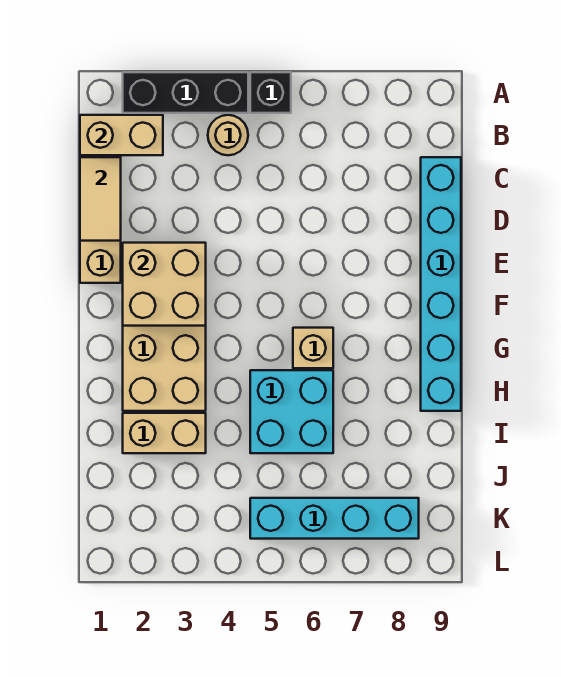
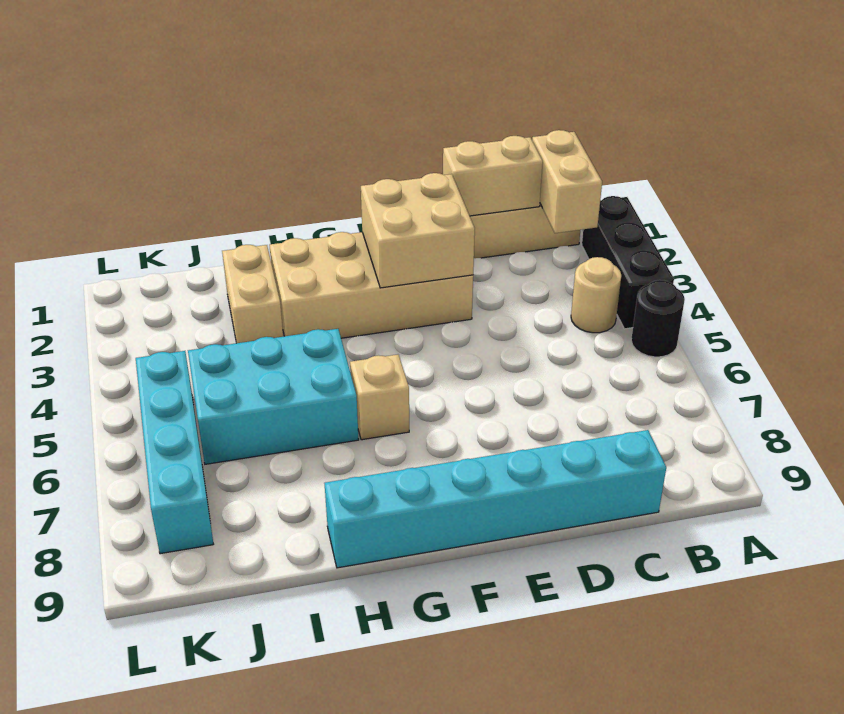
black brick A5 level 1 -> black round brick A5 level 1
tan tile C1:D1 level 2 -> tan brick C1:D1 level 2
cyan brick H5:I6 level 1 -> cyan brick H5:J6 level 1

